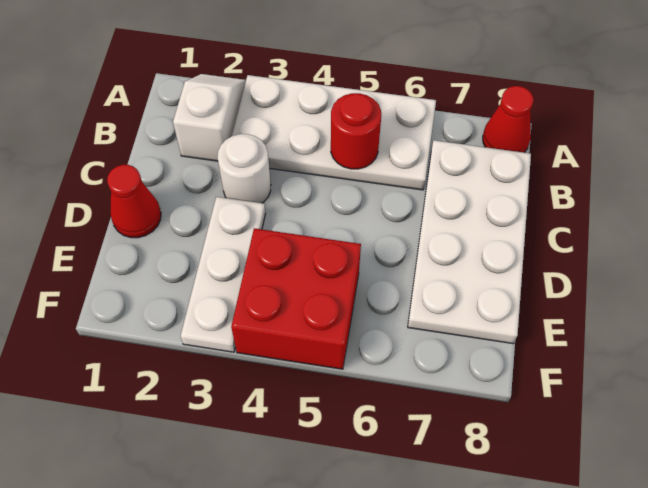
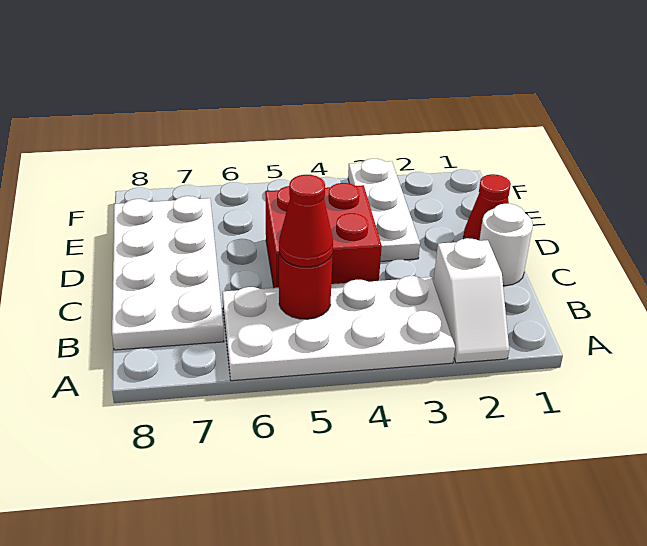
red cone A8 level 1 -> red cone B5 level 3
white round brick C3 level 1 -> white round brick C1 level 1
red brick E4:F5 level 1 -> red brick C4:D5 level 1

